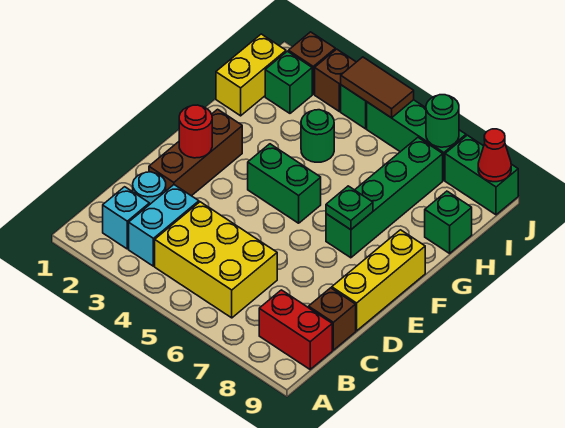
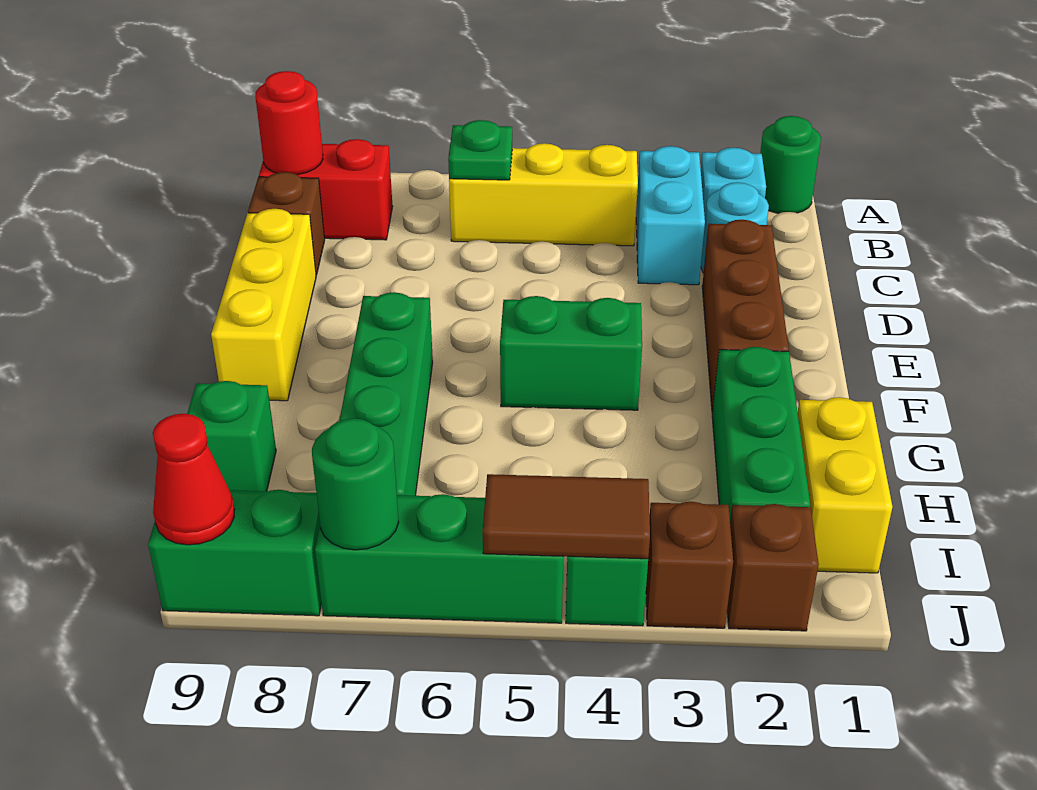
yellow brick B4:C6 level 1 -> yellow brick B4:B6 level 1
red round brick E2 level 2 -> red round brick B9 level 2
green plate F7 level 2 -> green plate B6 level 2
green round brick H4 level 1 -> green round brick A1 level 1
green brick I2 level 1 -> green brick G2:I2 level 1

